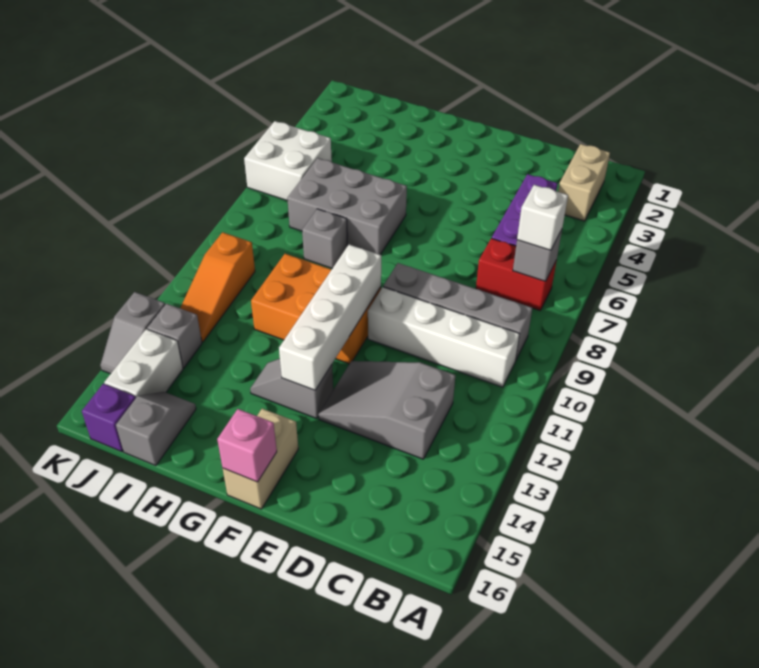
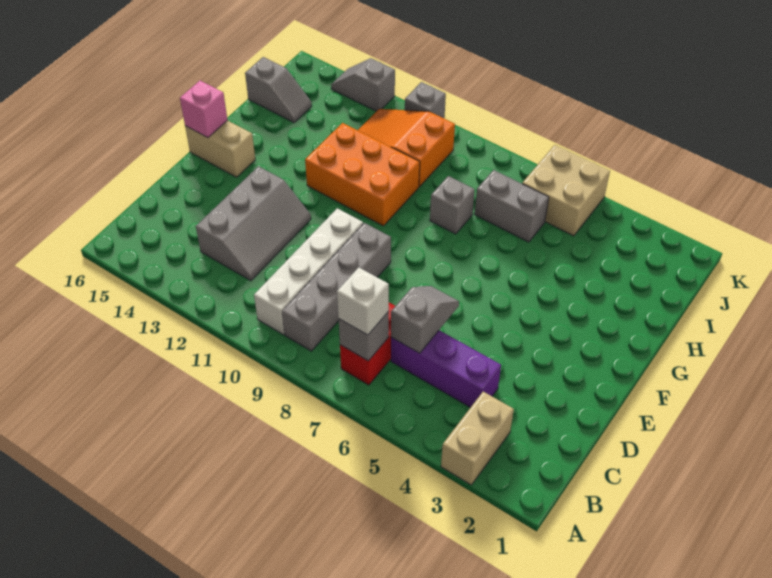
tan brick B2:B3 level 1 -> tan brick A3:B3 level 1
grey slope C12:E13 level 1 top C -> grey slope C12:E13 level 1 top 13
orange brick F10:H11 level 1 -> orange brick G10:H12 level 1
white brick F10:F13 level 2 -> none
grey slope F13:G13 level 1 top F -> grey slope C6:D6 level 2 top C
grey brick G6:I7 level 1 -> grey brick I6:I7 level 1
white brick J5:K6 level 1 -> tan brick J5:K6 level 1
orange slope J10:J12 level 1 top 10 -> orange slope I10:J12 level 1 top 10
grey brick J13 level 1 -> grey brick K11 level 1
white brick J14:J15 level 1 -> none
purple brick J16 level 1 -> none

